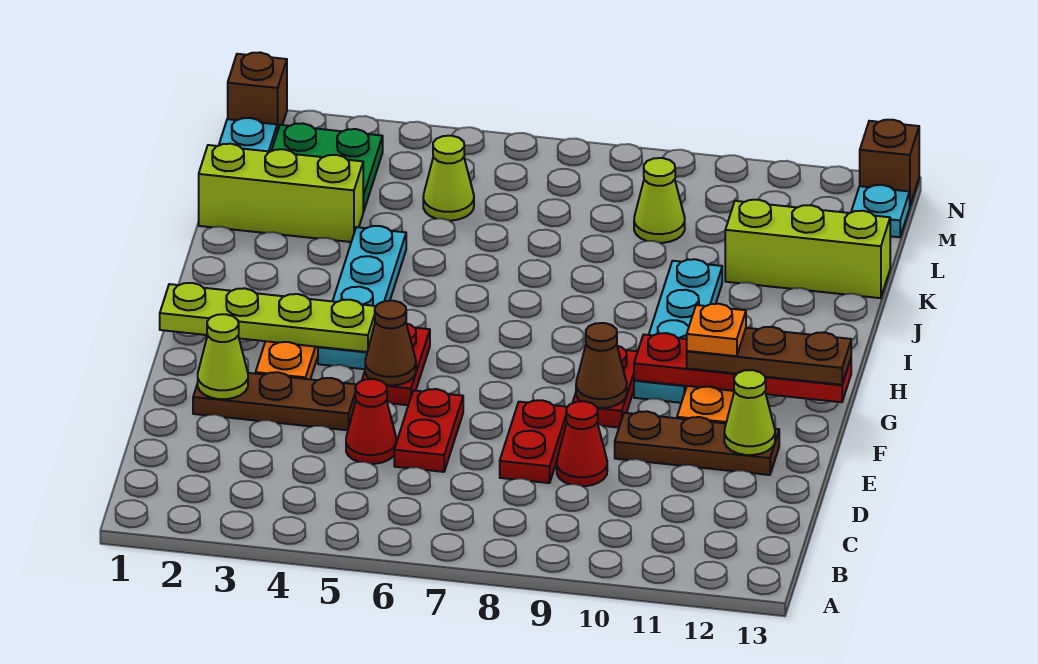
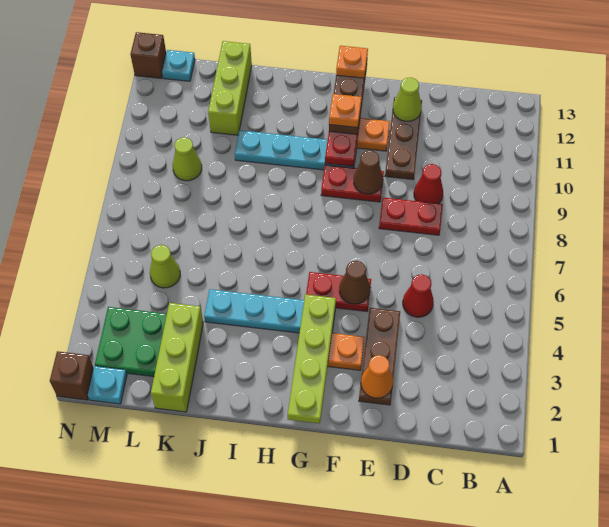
red plate D6:E6 level 1 -> none
lime cone E2 level 2 -> orange cone E2 level 2
none -> orange plate G13 level 4

